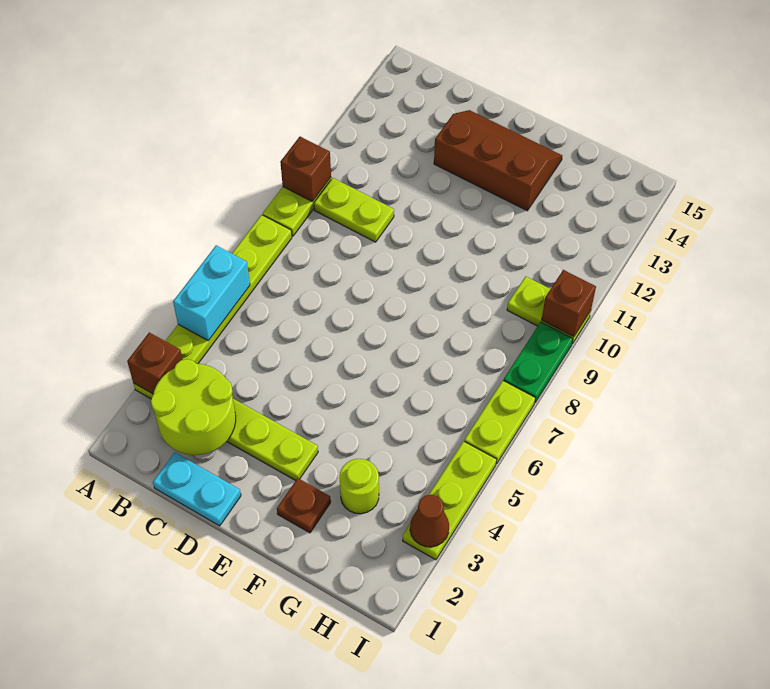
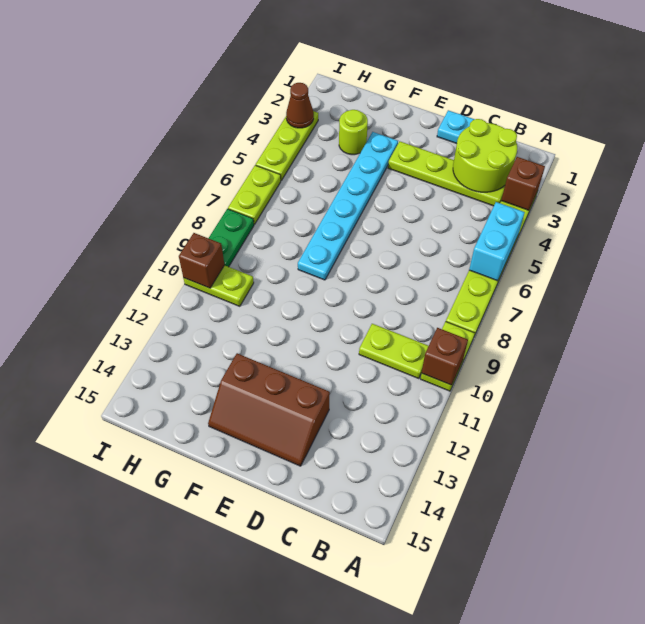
brown plate F2 level 1 -> none
none -> cyan plate F3:F8 level 1

